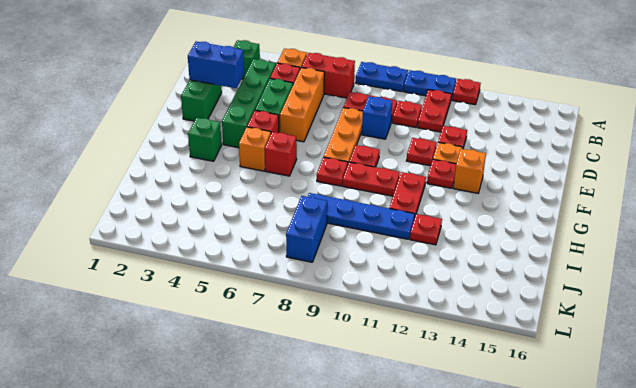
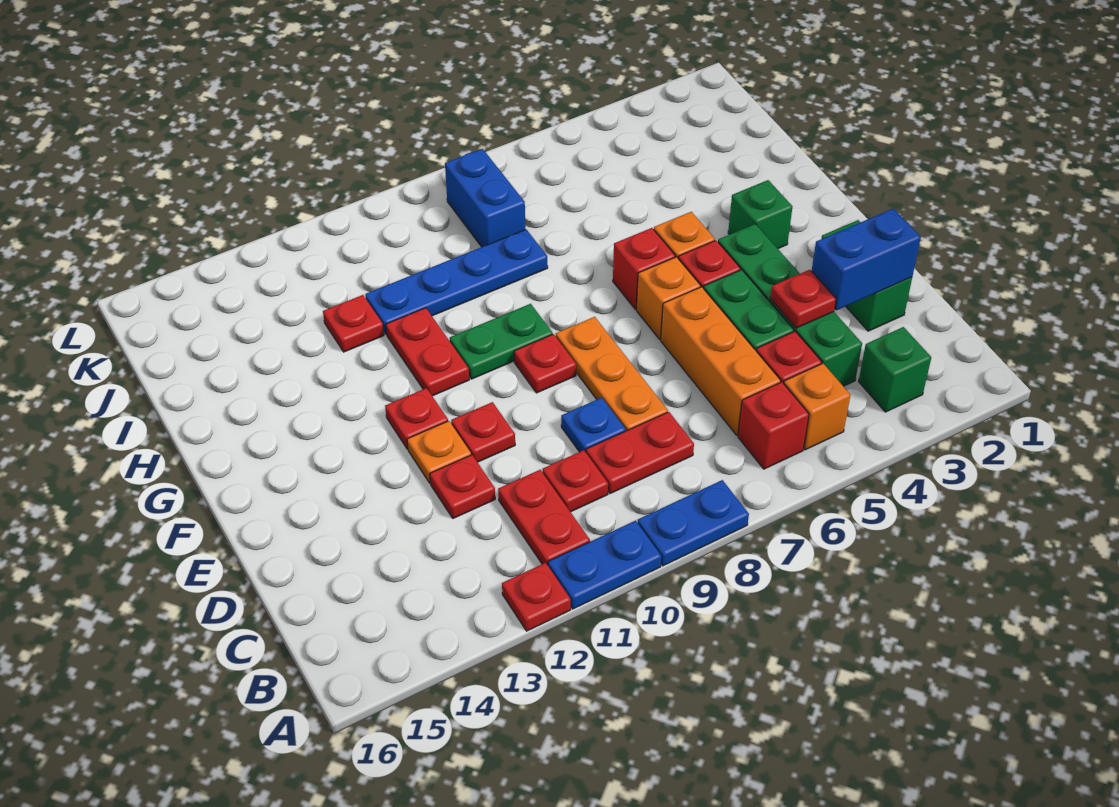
red brick B6:B7 level 1 -> red brick B6 level 1
blue brick D9 level 1 -> blue plate D9 level 1
orange brick F13 level 1 -> orange brick F6 level 1
red plate G8 level 1 -> red plate D4 level 2
red plate G9:G10 level 1 -> green plate G9:G10 level 1

